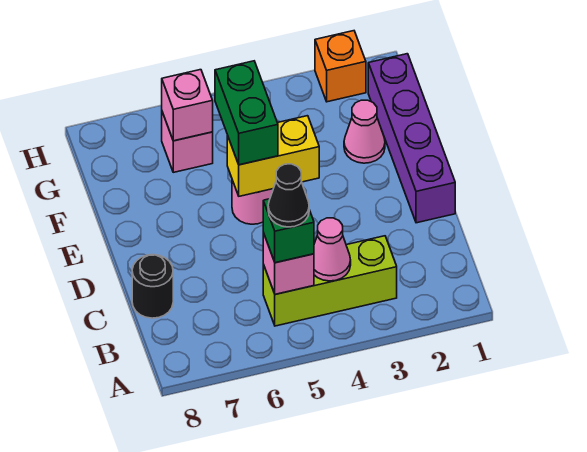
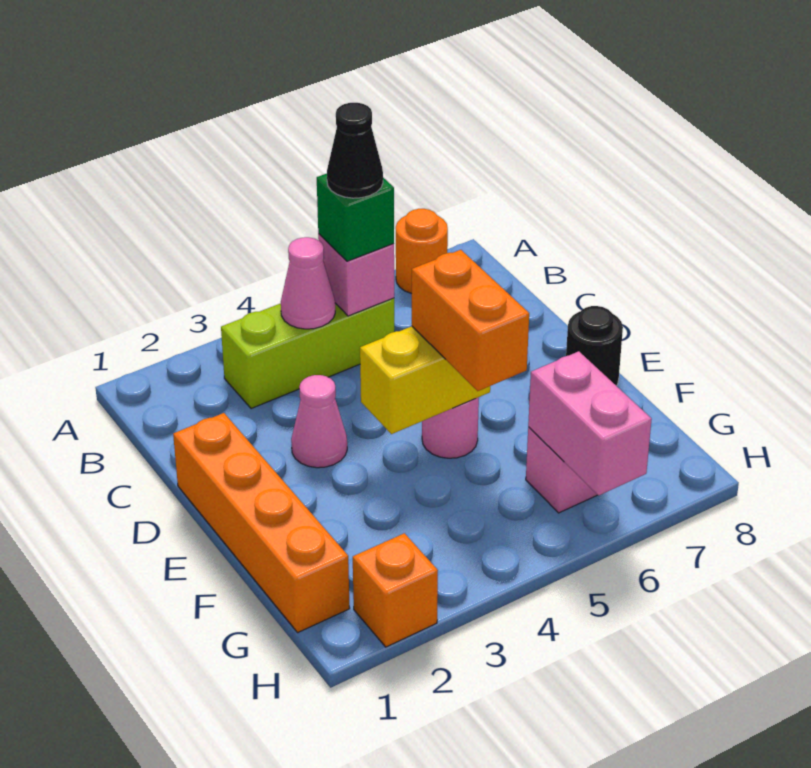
none -> orange round brick A7 level 1
black round brick C8 level 1 -> black round brick E8 level 1
purple brick D1:G1 level 1 -> orange brick D1:G1 level 1
green brick E5:F5 level 3 -> orange brick E5:F5 level 3
pink cone F2 level 1 -> pink cone D3 level 1
pink brick G6 level 2 -> pink brick G6:H6 level 2

